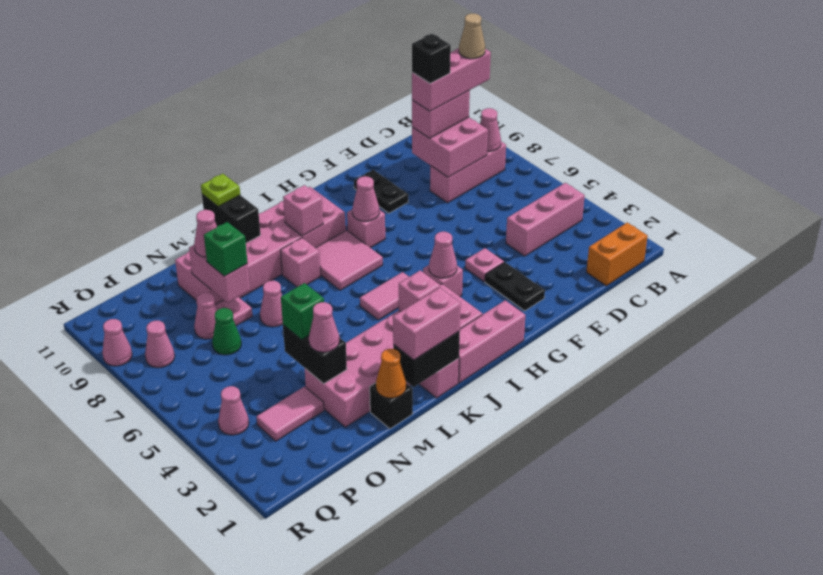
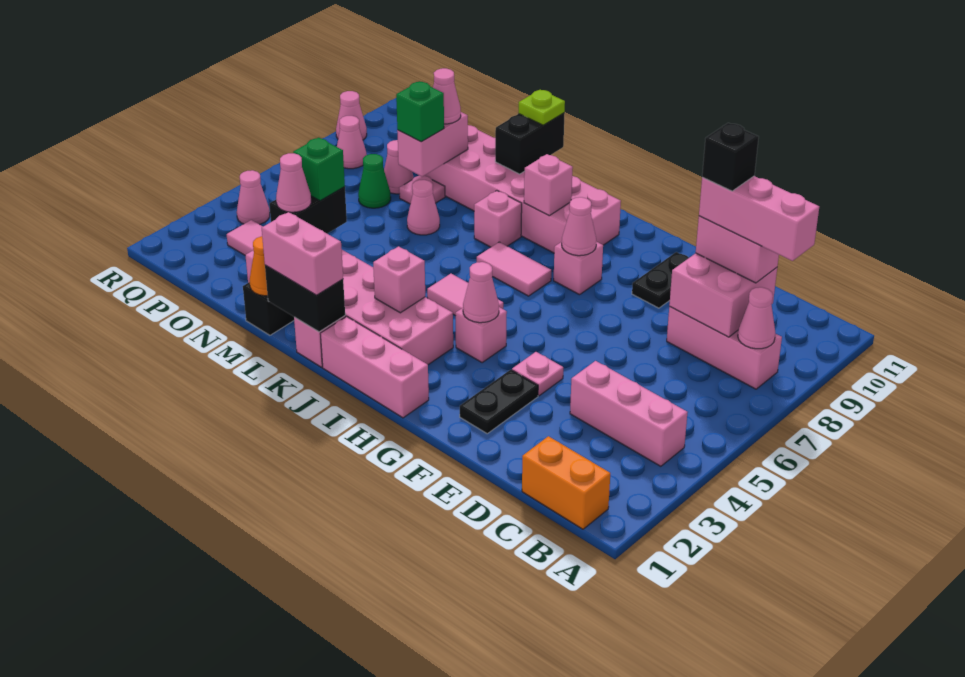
tan cone B9 level 5 -> none
pink tile I7:J8 level 1 -> pink tile I7:J7 level 1

